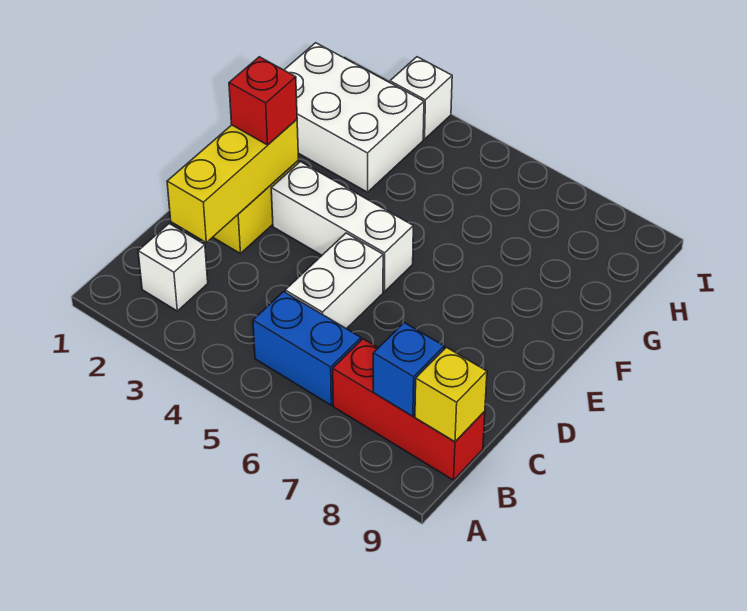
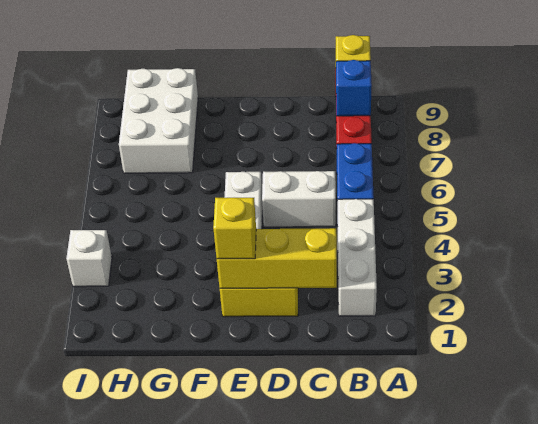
white brick B2 level 1 -> white brick B2:B4 level 1
red brick E2 level 3 -> yellow brick E2 level 3
white brick G1:H3 level 1 -> white brick G7:H9 level 1

